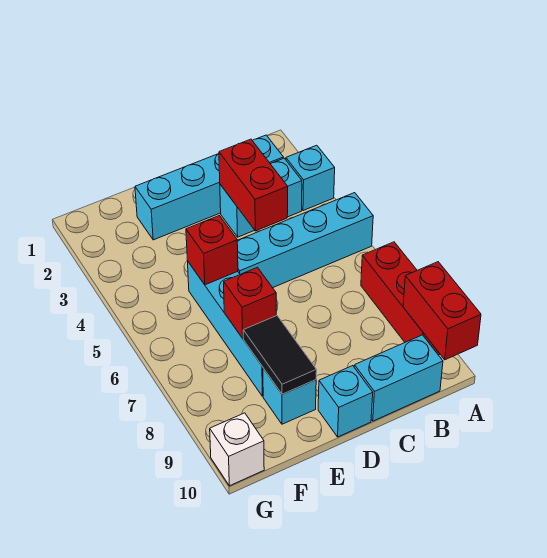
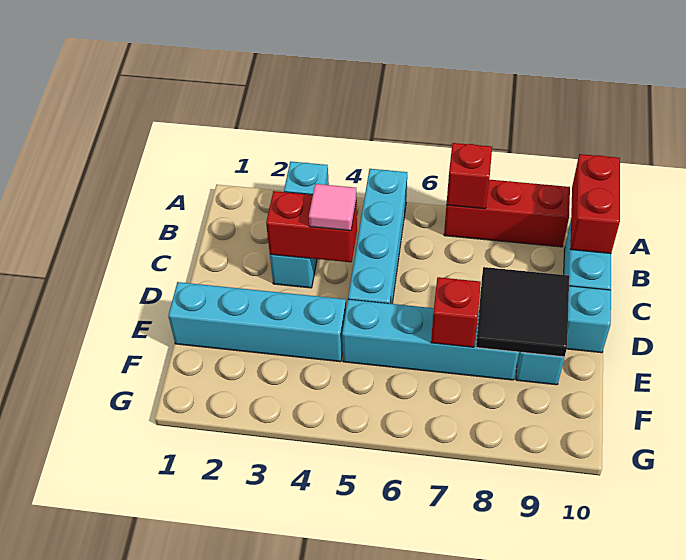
red brick A9:A10 level 2 -> red brick A10:B10 level 2
cyan brick B2:E2 level 1 -> cyan brick E1:E4 level 1
none -> pink tile C4 level 3
red brick E5 level 2 -> red brick A7 level 2
black tile E8:E9 level 2 -> black tile D8:E9 level 2
white brick G10 level 1 -> none

